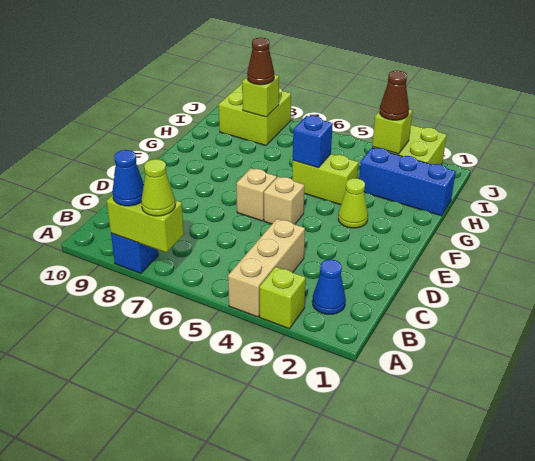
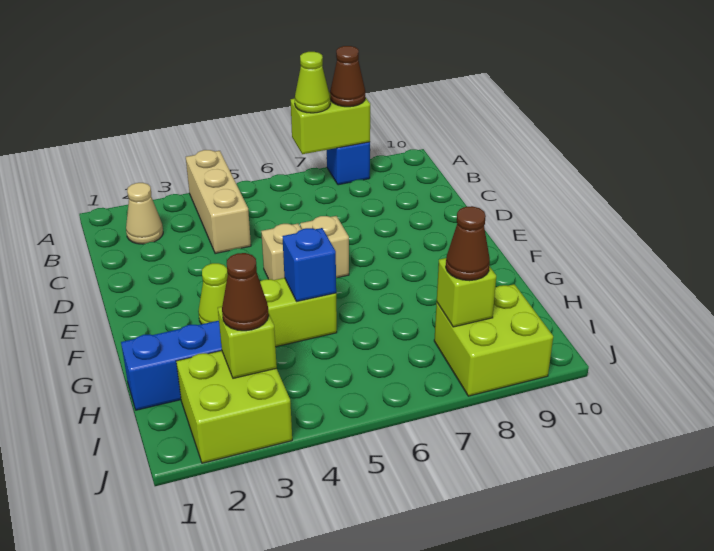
lime brick A3 level 1 -> none
blue cone A8 level 3 -> brown cone A8 level 3
blue cone B2 level 1 -> tan cone B2 level 1

